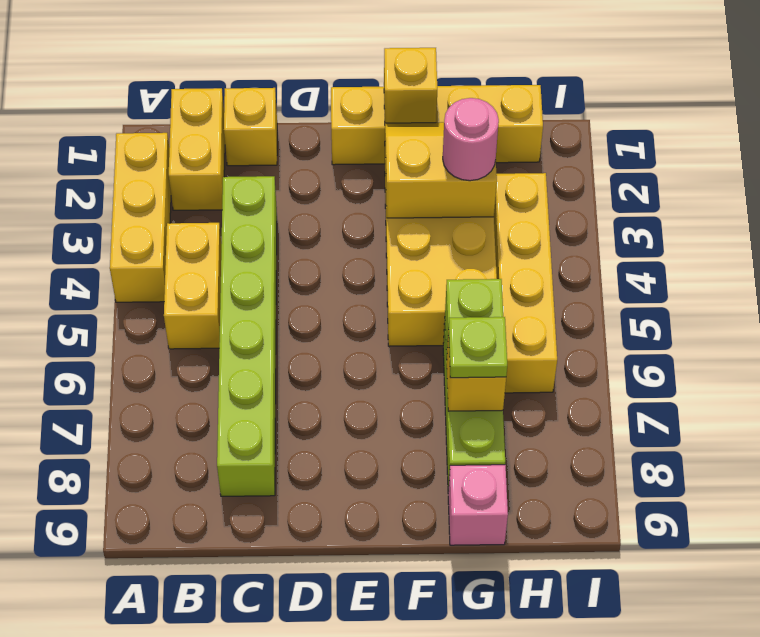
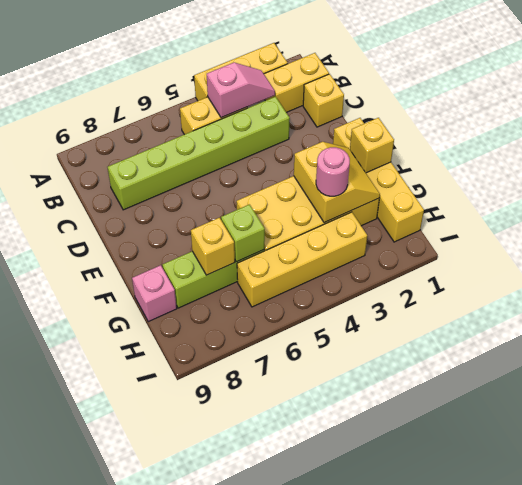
none -> pink slope B3:B4 level 2 top 4
lime plate G7 level 3 -> none

